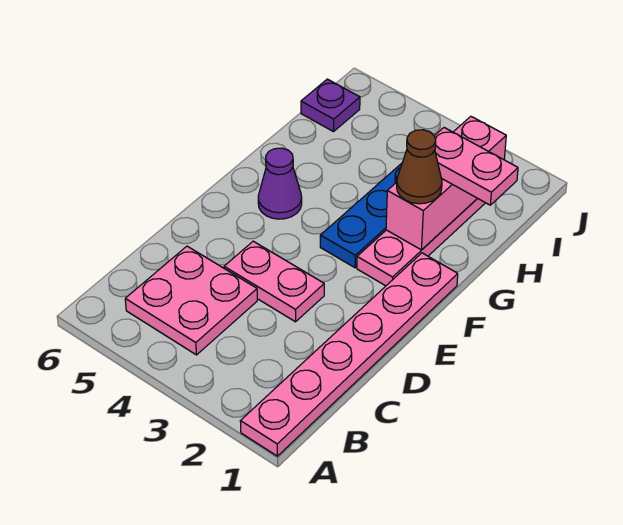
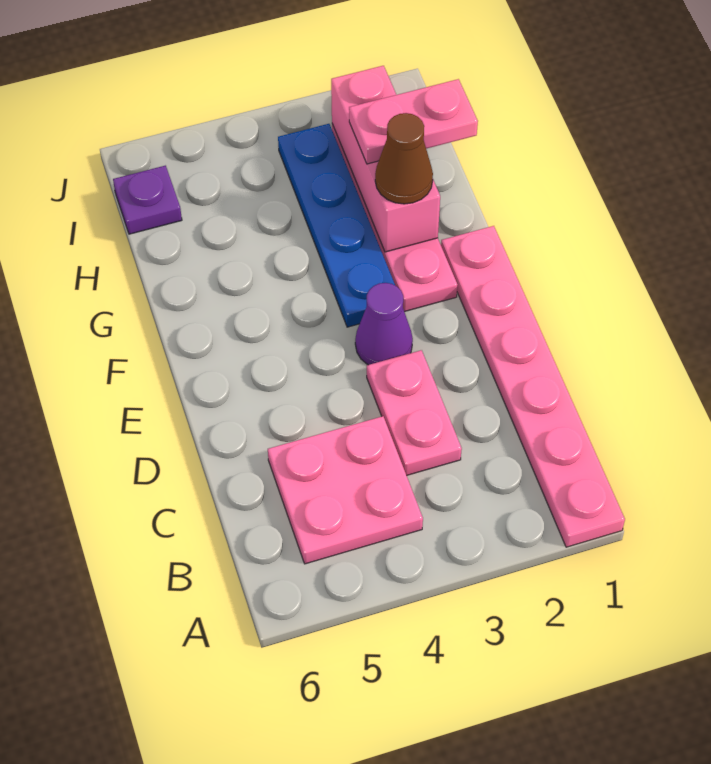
pink plate D3:D4 level 1 -> pink plate C3:D3 level 1
purple cone F5 level 1 -> purple cone E3 level 1

